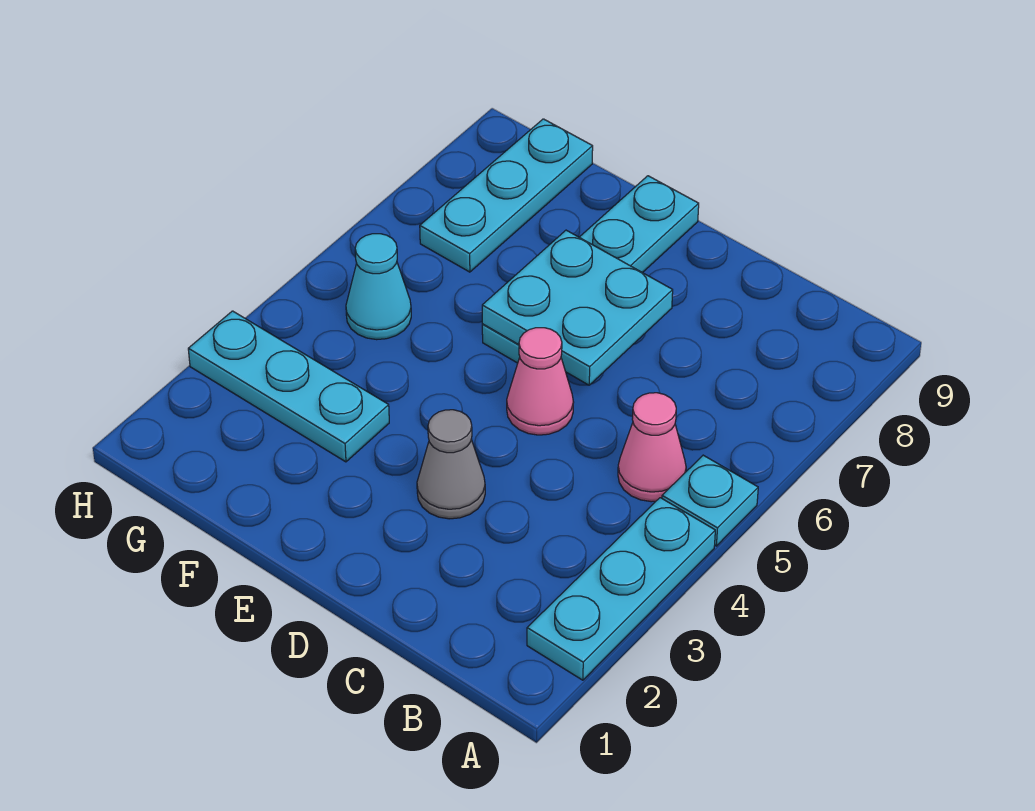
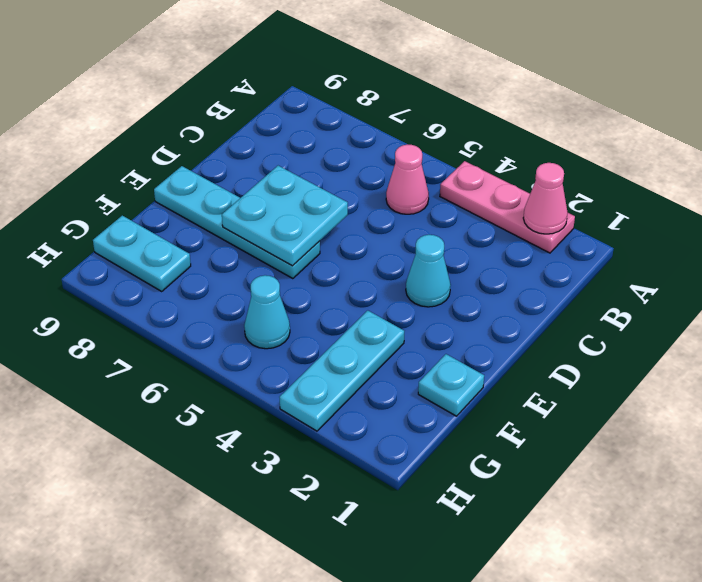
cyan plate A2:A4 level 1 -> pink plate A2:A4 level 1
cyan plate A5 level 1 -> cyan plate F1 level 1
grey cone D3 level 1 -> cyan cone D3 level 1
pink cone D5 level 1 -> pink cone A2 level 2
cyan plate G7:G9 level 1 -> cyan plate G8:G9 level 1

